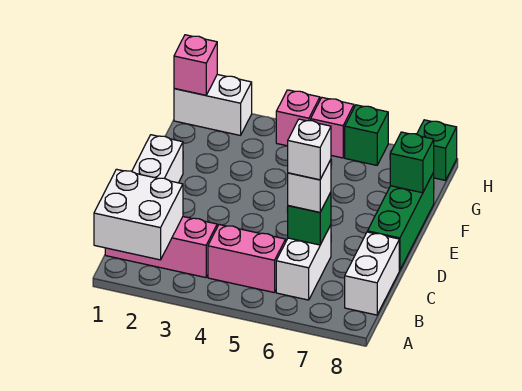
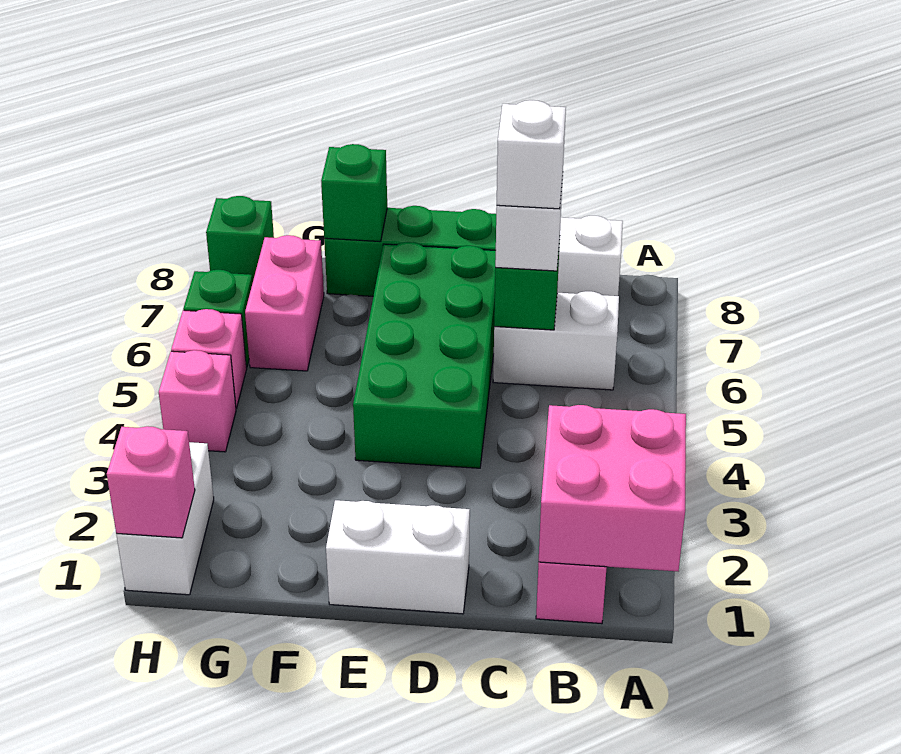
white brick A1:B2 level 2 -> pink brick A1:B2 level 2
pink brick B4:B5 level 1 -> pink brick G6:G7 level 1
none -> green brick D4:E7 level 1

